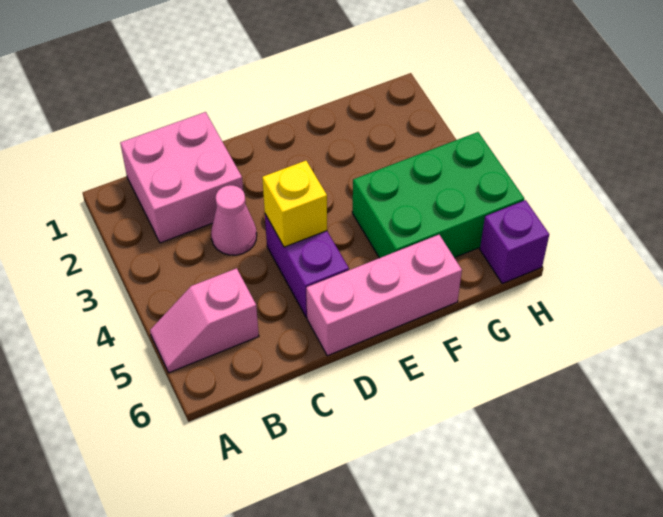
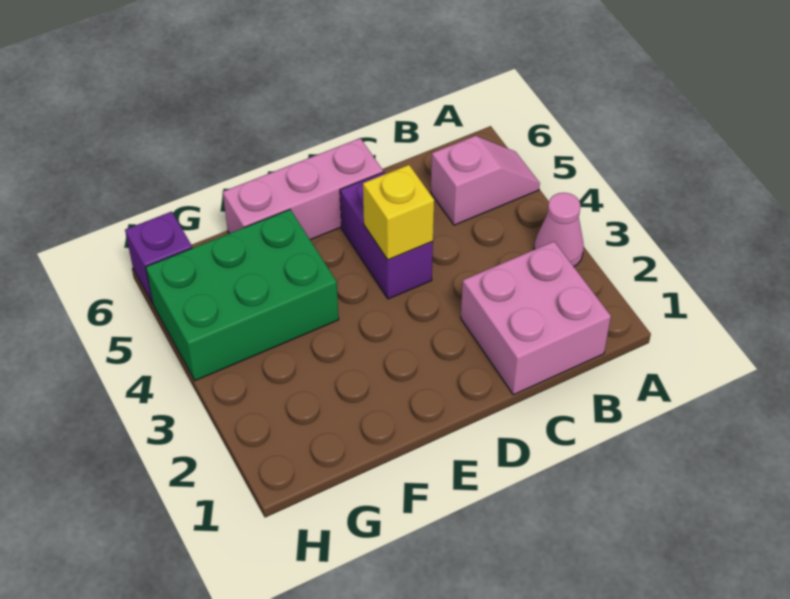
pink cone C3 level 1 -> pink cone A3 level 1

